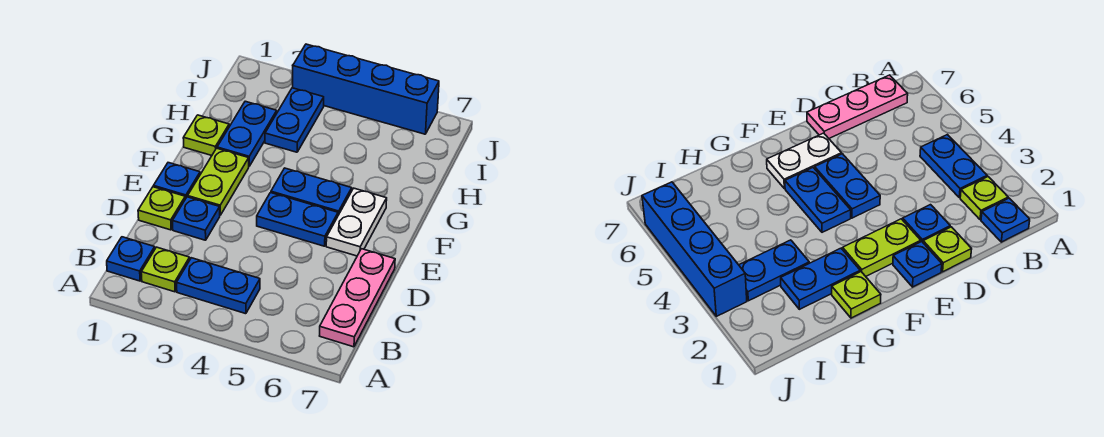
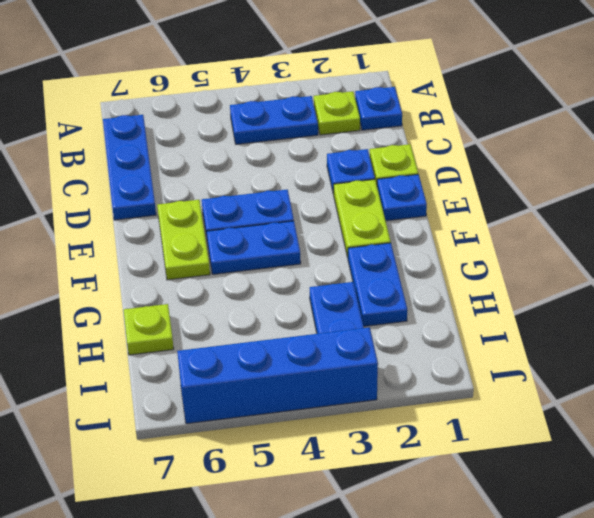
pink plate B7:D7 level 1 -> blue plate B7:D7 level 1
white plate E6:F6 level 1 -> lime plate E6:F6 level 1
lime plate G1 level 1 -> lime plate H7 level 1

